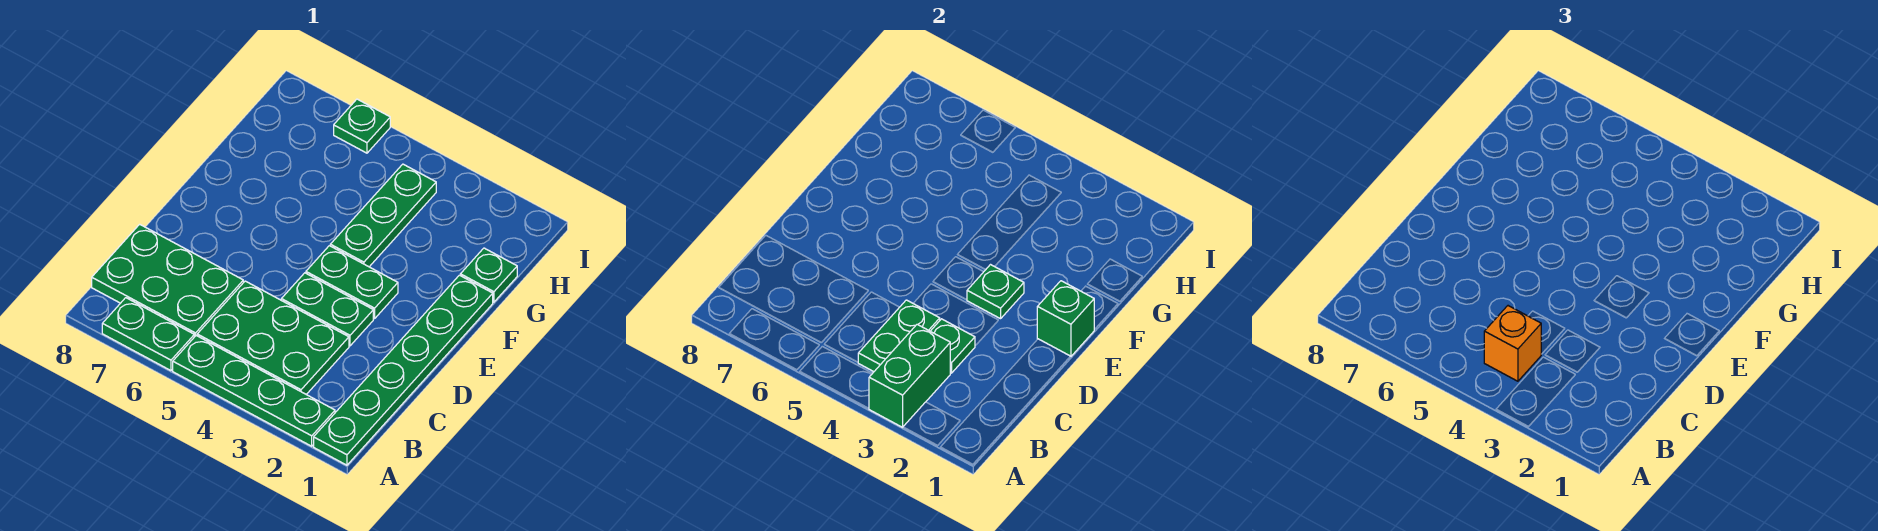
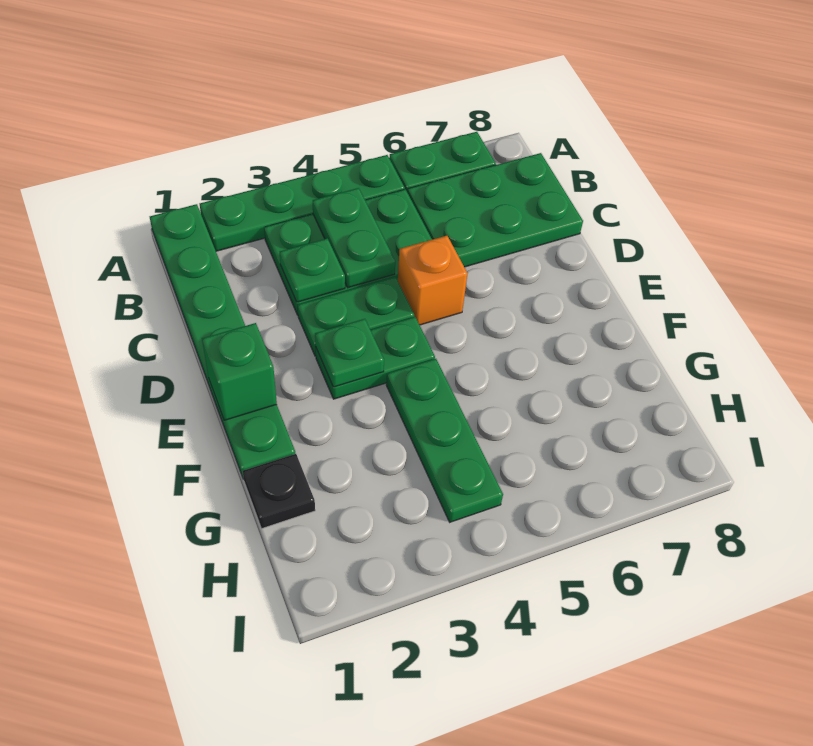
green brick A3:B3 level 2 -> none
orange brick B4 level 3 -> orange brick D5 level 1
green plate G1 level 1 -> black plate G1 level 1
green plate I6 level 1 -> none

